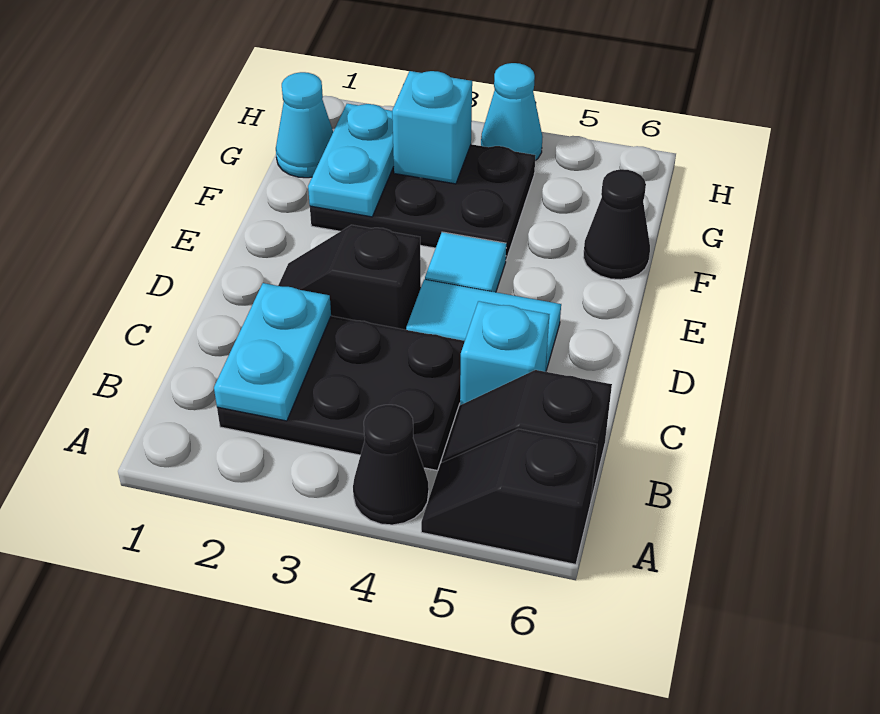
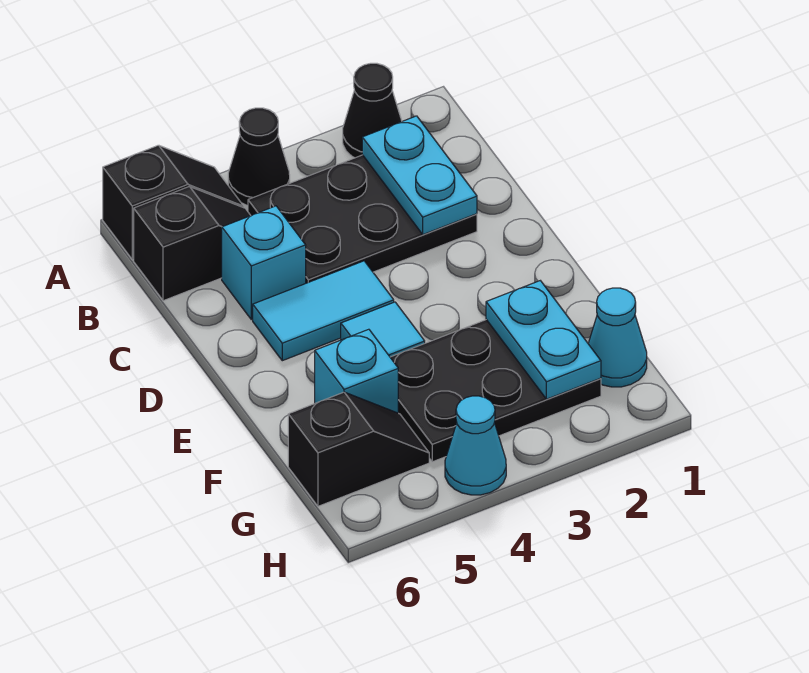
black slope D2:D3 level 1 top 3 -> black slope G5:G6 level 1 top 6
black cone F6 level 1 -> black cone A2 level 1
cyan brick G3 level 2 -> cyan brick F5 level 1

